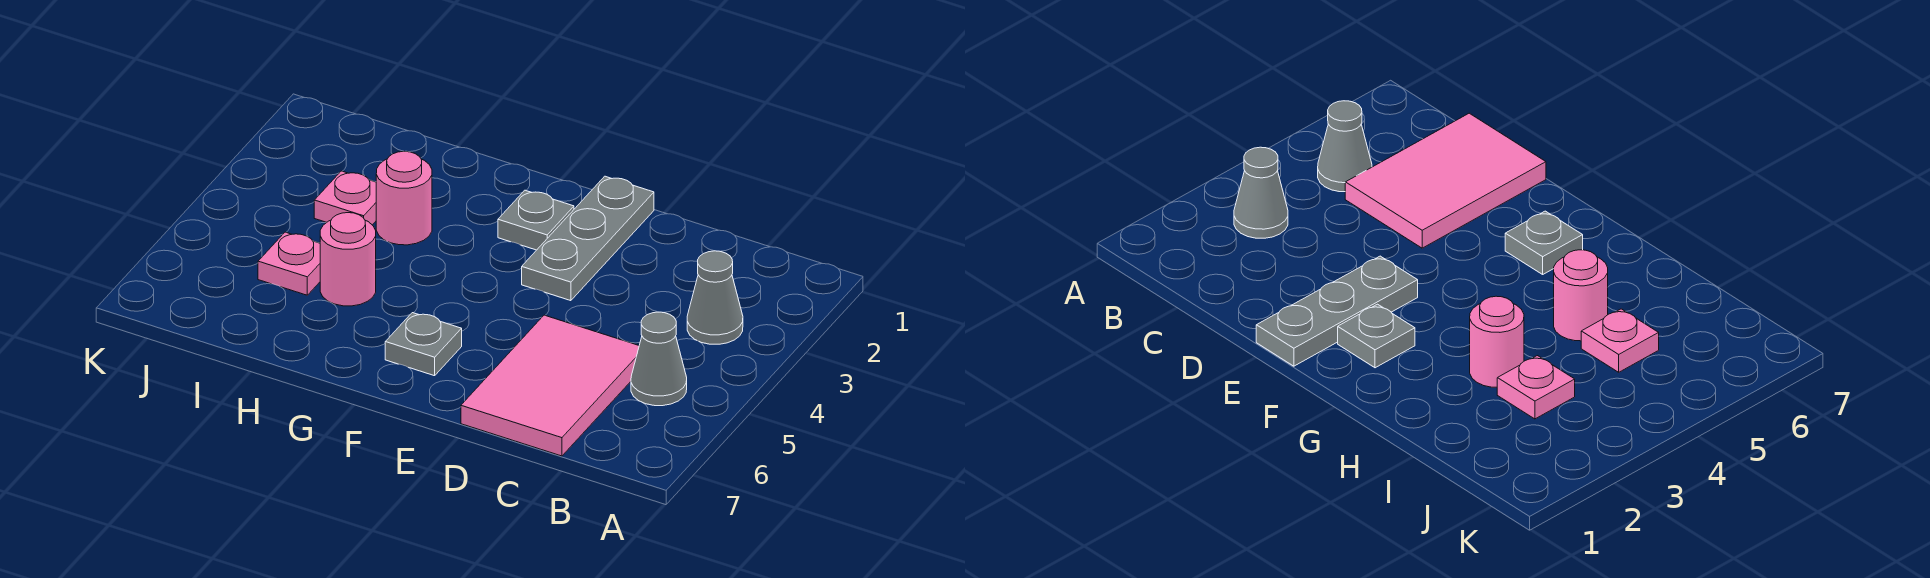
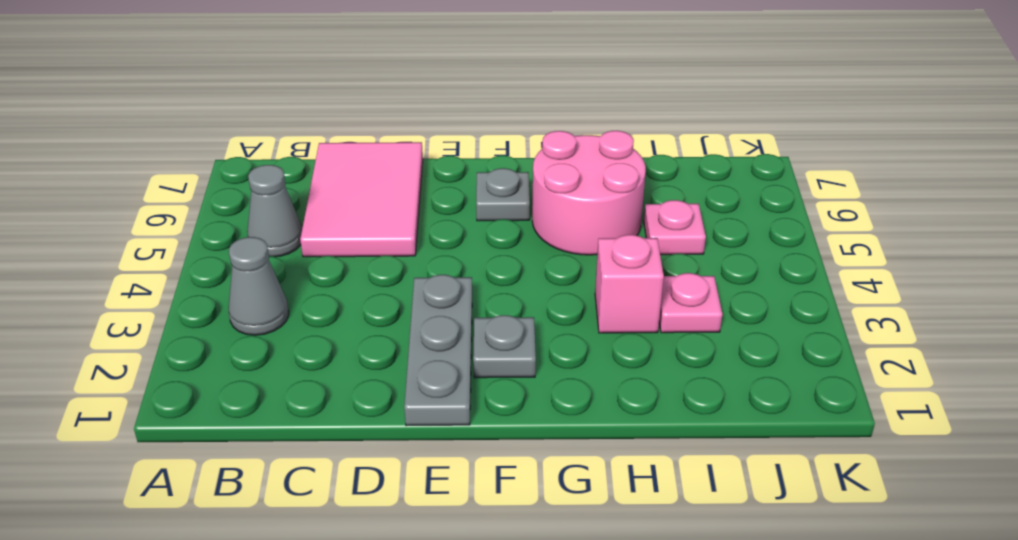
pink round brick H3 level 1 -> pink brick H3 level 1
pink round brick H5 level 1 -> pink round brick G5:H6 level 1

